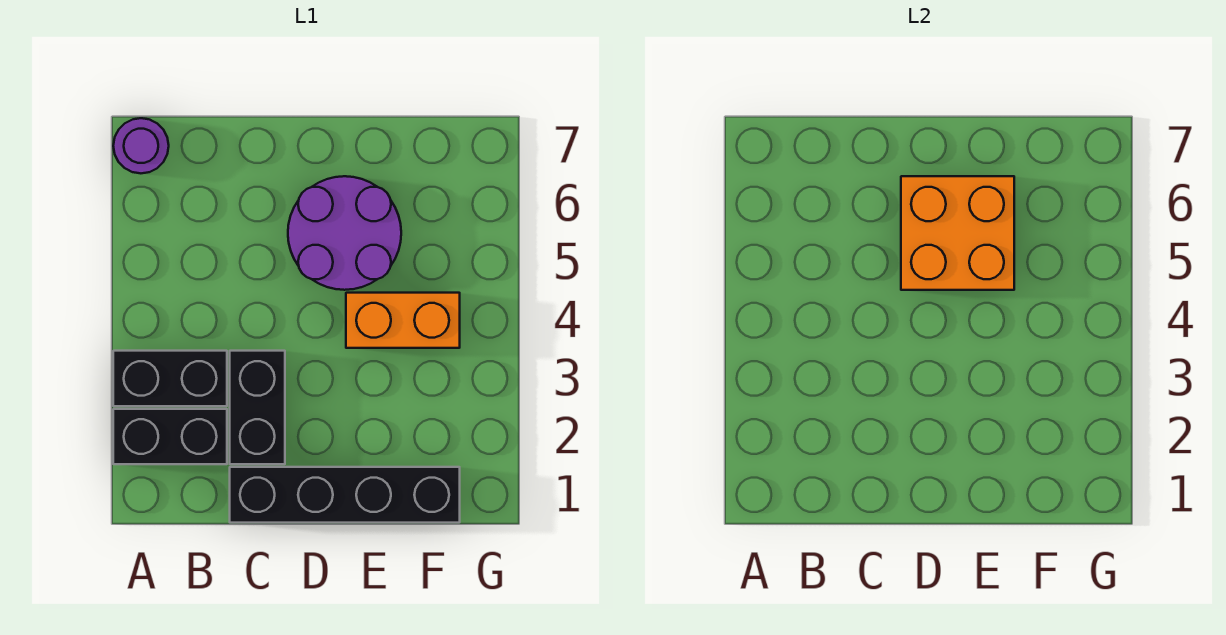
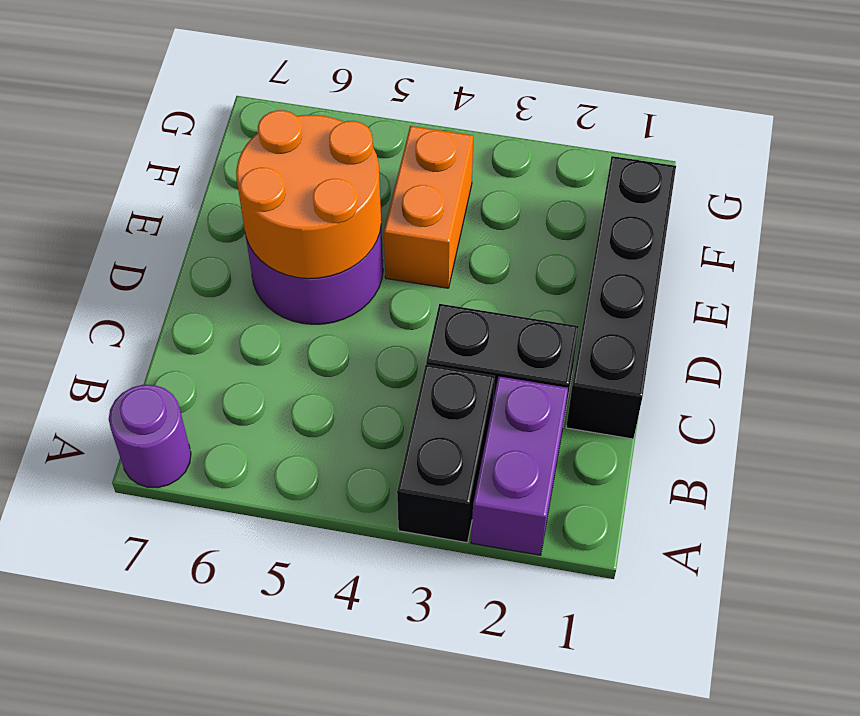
black brick A2:B2 level 1 -> purple brick A2:B2 level 1
orange brick D5:E6 level 2 -> orange round brick D5:E6 level 2

